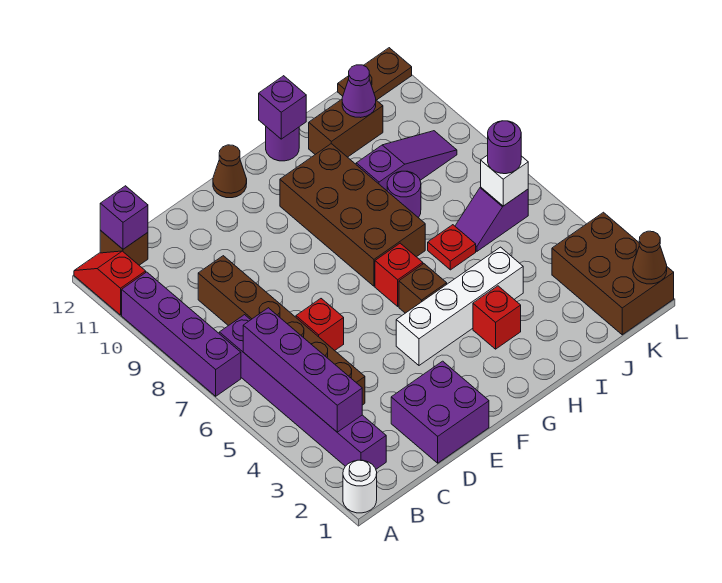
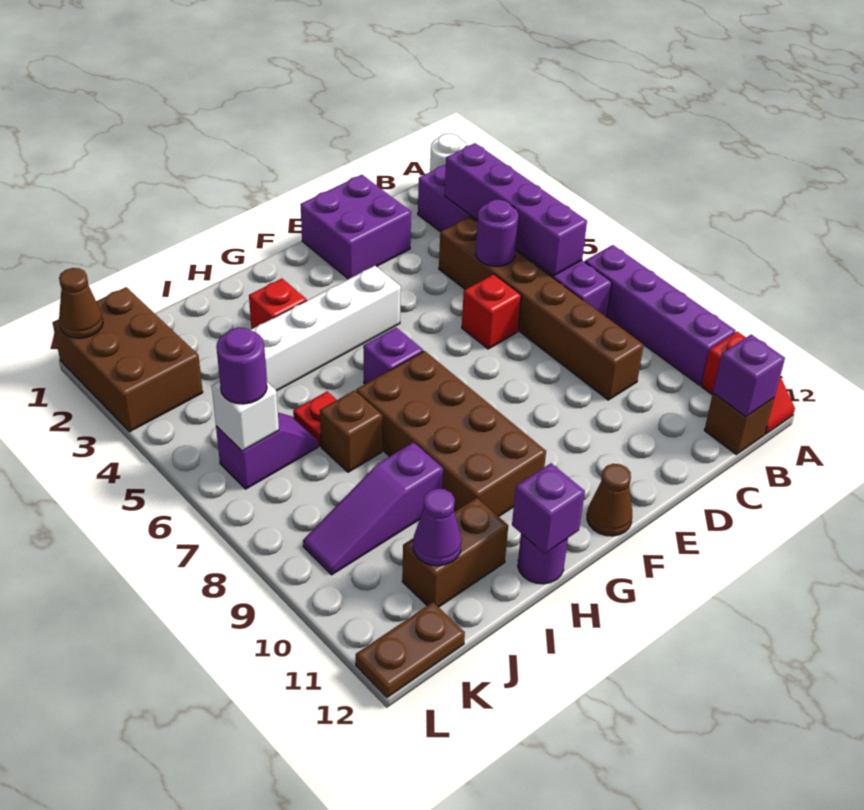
brown brick G5 level 1 -> brown brick I7 level 1
red brick G6 level 1 -> purple brick G6 level 1
purple round brick I8 level 1 -> purple round brick C5 level 2

